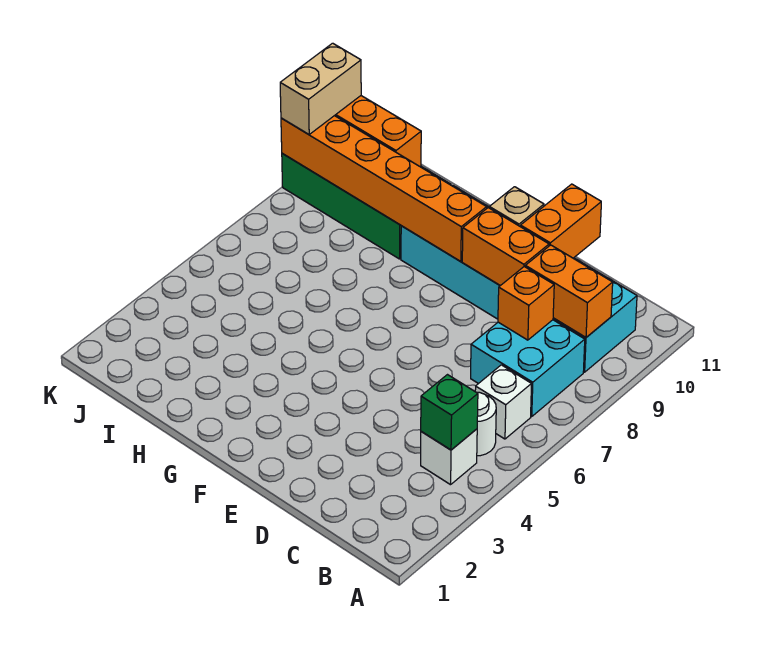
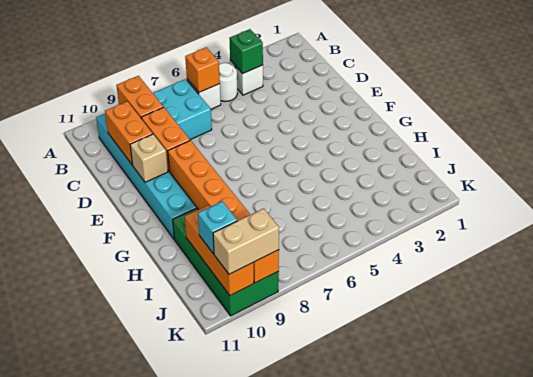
orange brick C8 level 2 -> orange brick B6 level 2
orange brick D10:D11 level 2 -> orange brick C10:D10 level 2
none -> cyan brick J10 level 3

